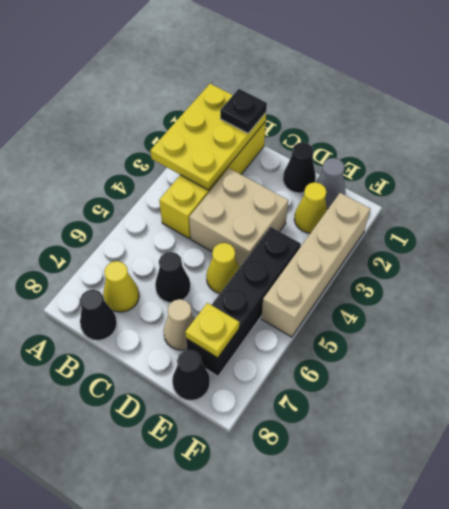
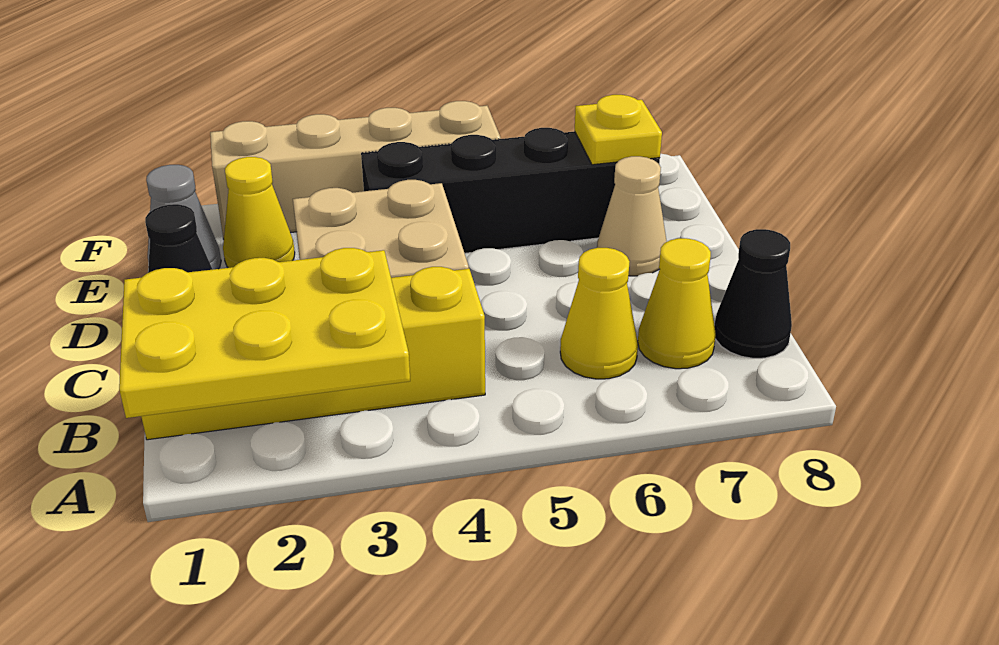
black plate B1 level 3 -> none
black cone C6 level 1 -> none
yellow cone D5 level 1 -> yellow cone B6 level 1
black cone E8 level 1 -> none

